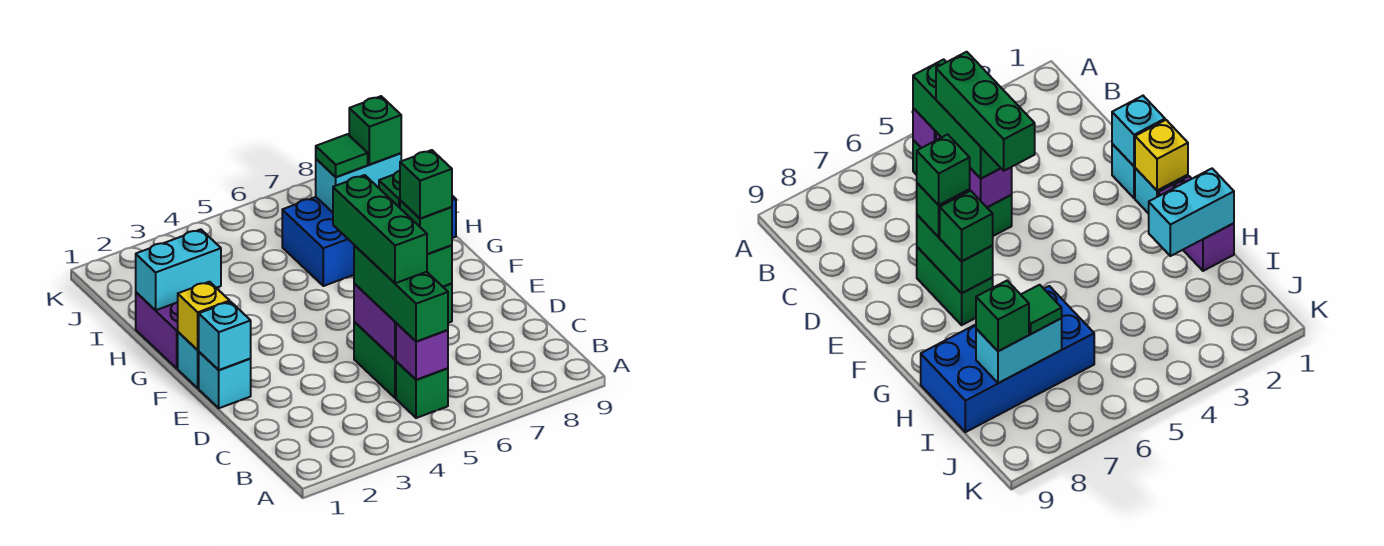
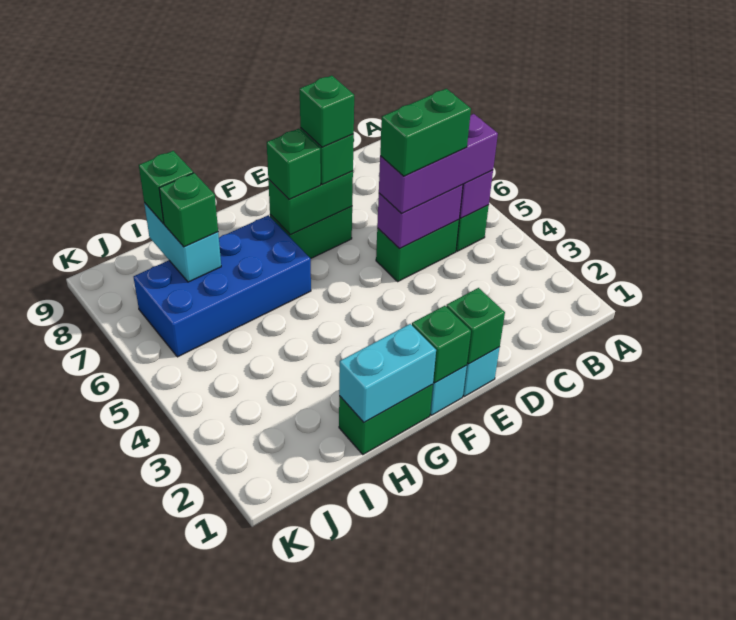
green brick B5:D5 level 3 -> purple brick B5:D5 level 3
green brick C5:E5 level 4 -> green brick C5:D5 level 4
cyan brick E1 level 2 -> green brick E1 level 2
yellow brick F1 level 2 -> green brick F1 level 2
purple brick G1:H1 level 1 -> green brick G1:H1 level 1
cyan brick H1:H2 level 2 -> cyan brick G1:H1 level 2
blue brick H6:I9 level 1 -> blue brick G6:J7 level 1
green tile I7 level 3 -> green brick I7 level 3

